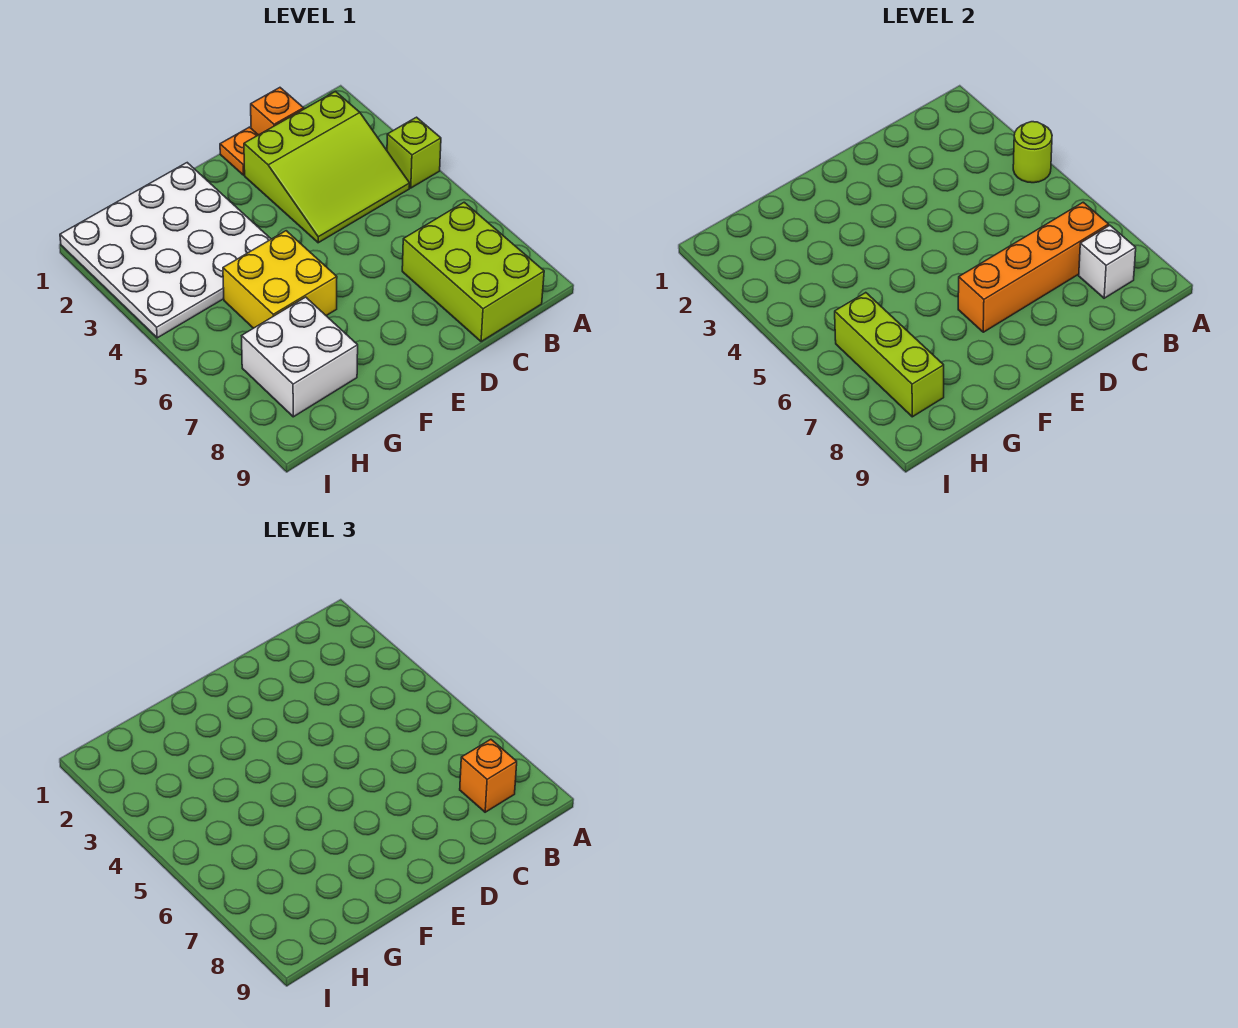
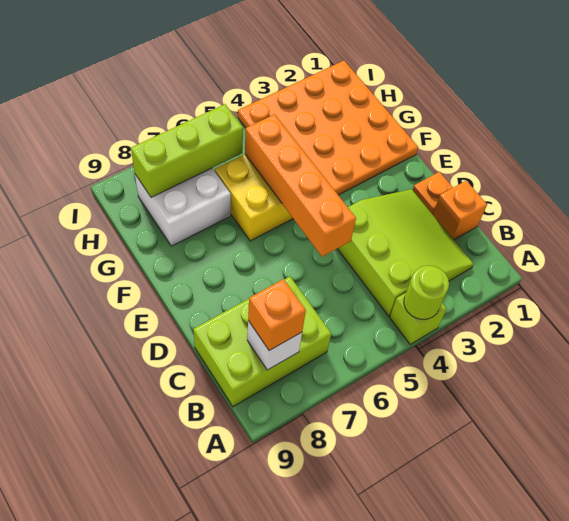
lime slope B2:D4 level 1 top 2 -> lime slope B2:D4 level 1 top 4
orange brick B7:E7 level 2 -> orange brick D5:G5 level 2
white plate F1:I4 level 1 -> orange plate F1:I4 level 1

